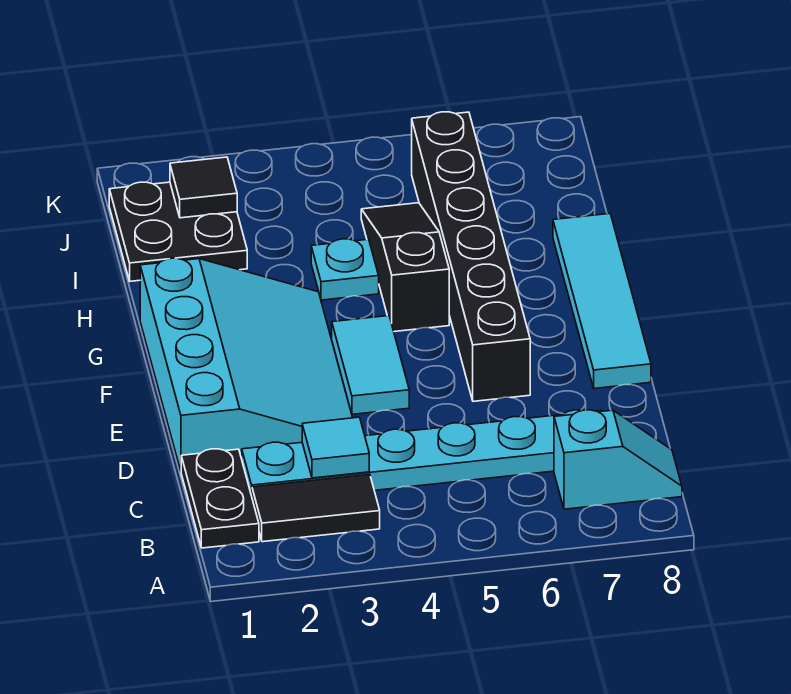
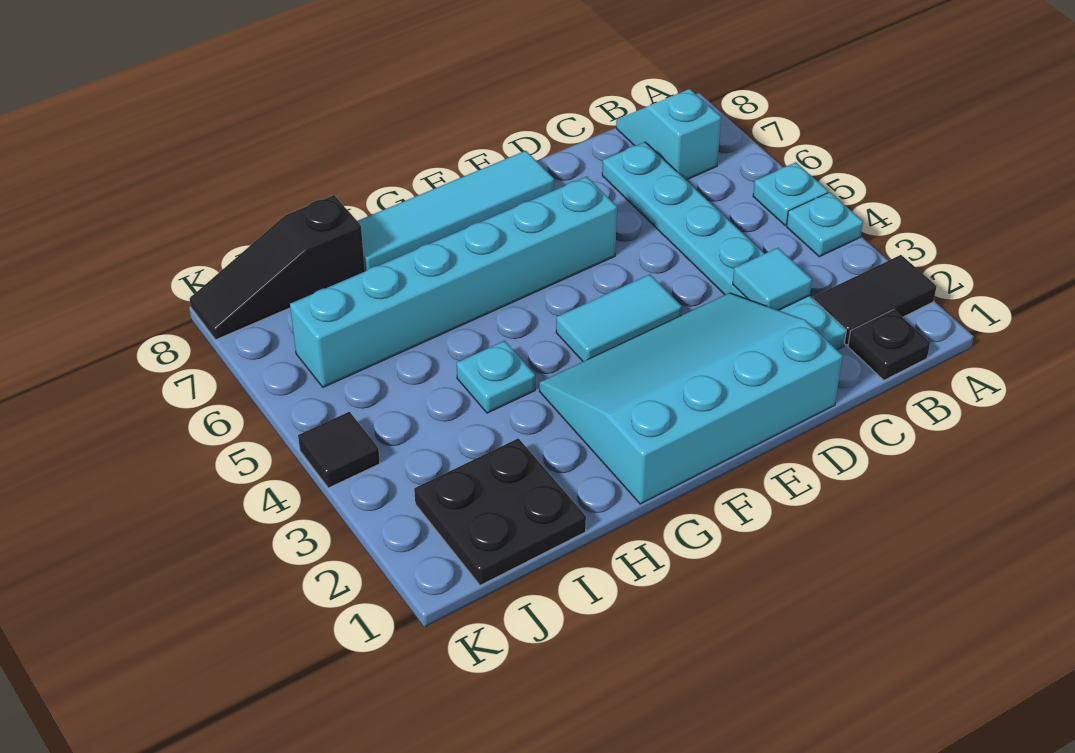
none -> cyan plate A4 level 1
none -> cyan plate A5 level 1
black plate B1:C1 level 1 -> black plate B1 level 1
black tile B2:B3 level 1 -> black tile A2:B2 level 1
black brick E6:J6 level 1 -> cyan brick E6:J6 level 1
black slope G5:I5 level 1 top G -> black slope I8:K8 level 1 top I
black tile J2 level 2 -> black tile K4 level 1

